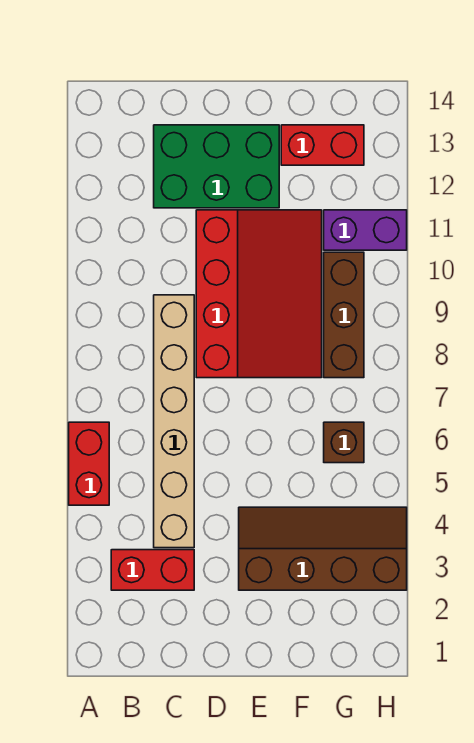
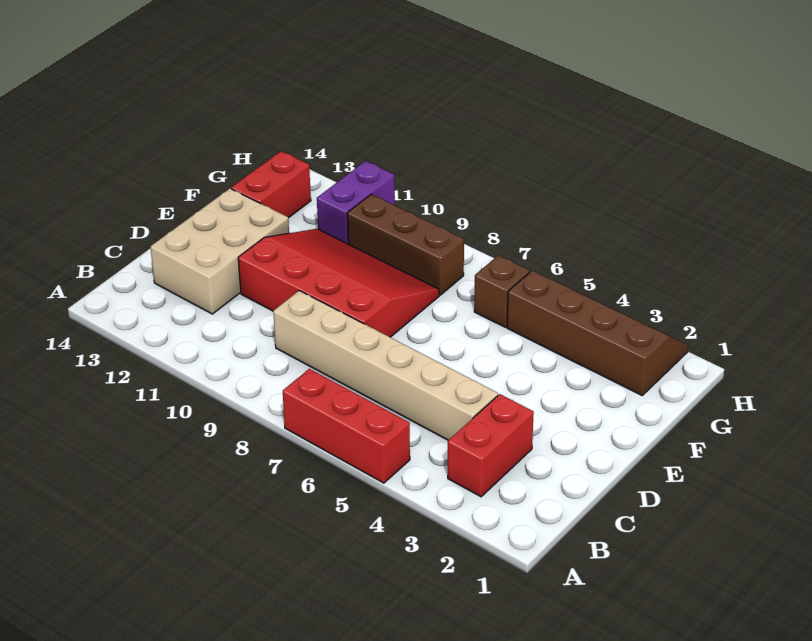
red brick A5:A6 level 1 -> red brick A5:A7 level 1
green brick C12:E13 level 1 -> tan brick C12:E13 level 1
brown slope E3:H4 level 1 top 3 -> brown slope G2:H5 level 1 top G

